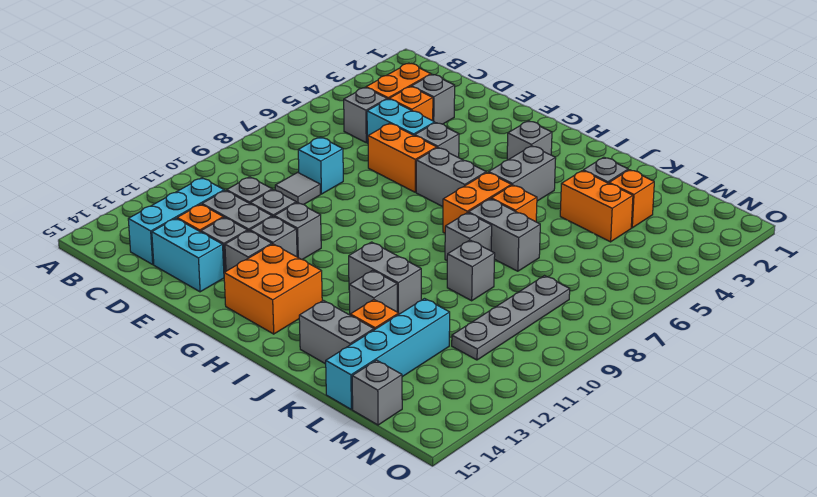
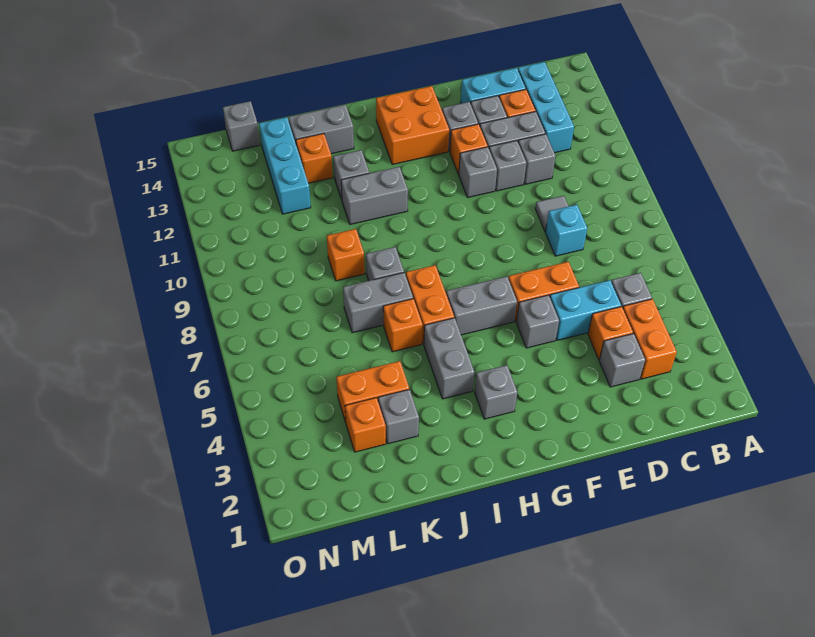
grey brick F12 level 1 -> orange brick F12 level 1
grey brick K9 level 1 -> orange brick K9 level 1
cyan brick L12:L15 level 1 -> cyan brick L12:L14 level 1
grey plate M8:M11 level 1 -> none

